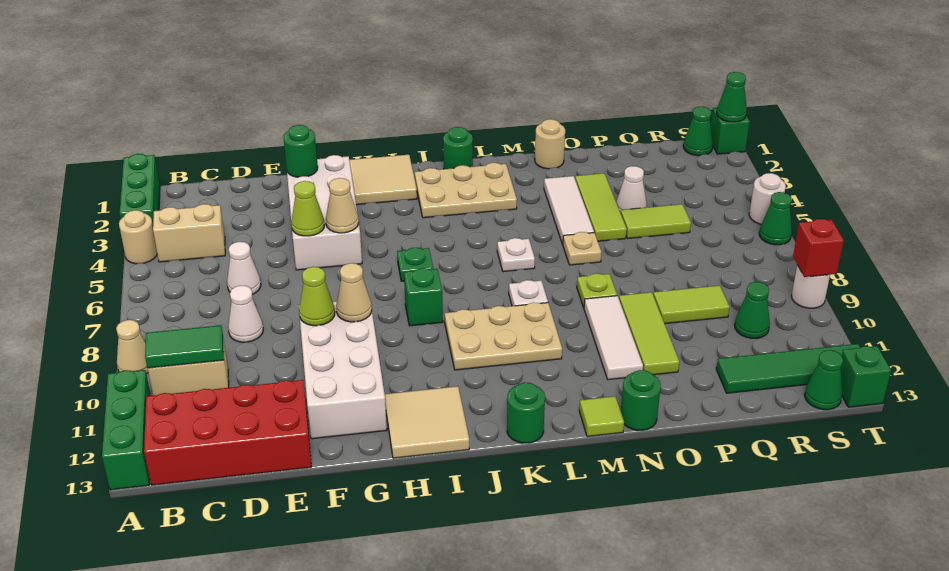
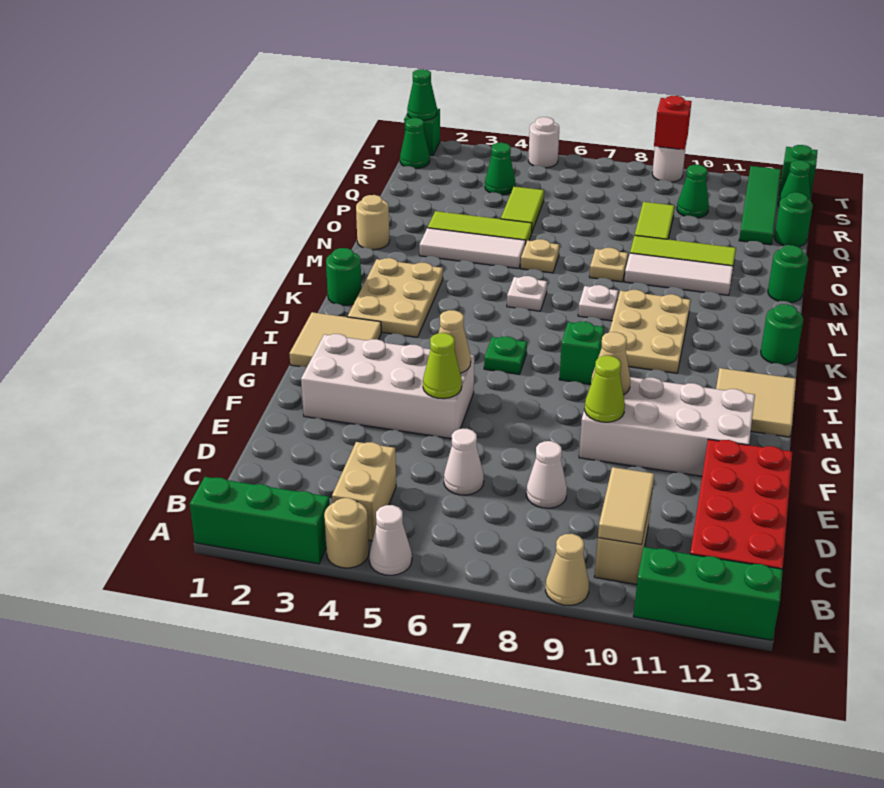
green tile B10:C10 level 2 -> tan tile B10:C10 level 2
green round brick F2 level 2 -> green round brick Q13 level 1
lime tile M13 level 1 -> none
lime plate N8 level 1 -> tan plate N8 level 1
white cone P4 level 1 -> white cone A5 level 1
green cone T6 level 1 -> green cone R4 level 1

